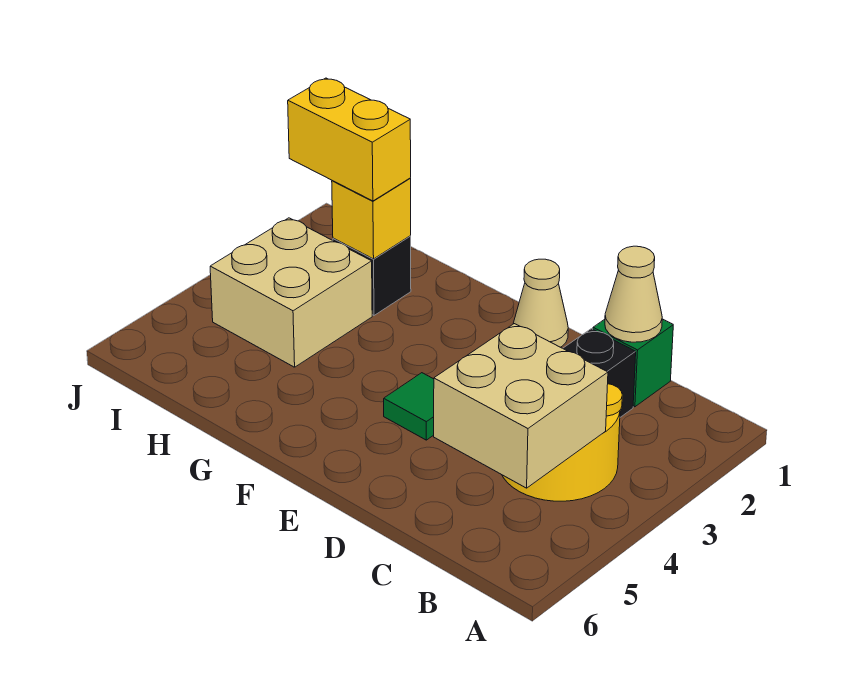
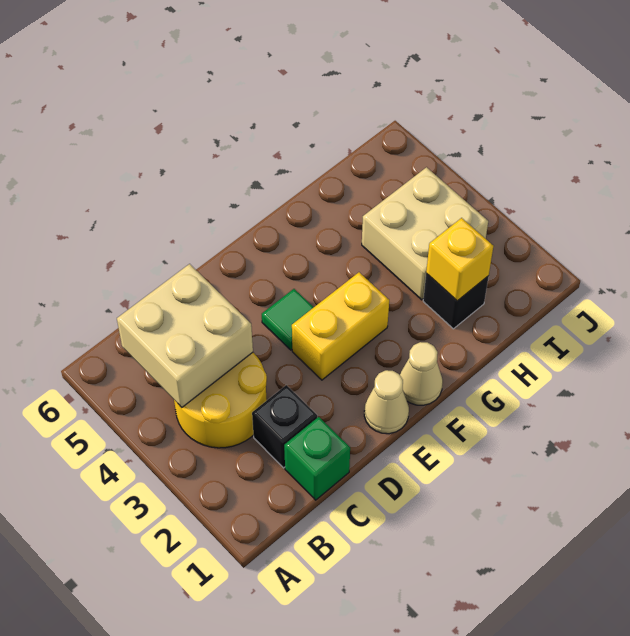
tan cone C1 level 2 -> tan cone F1 level 1
yellow brick H2:I2 level 3 -> yellow brick E3:F3 level 1

